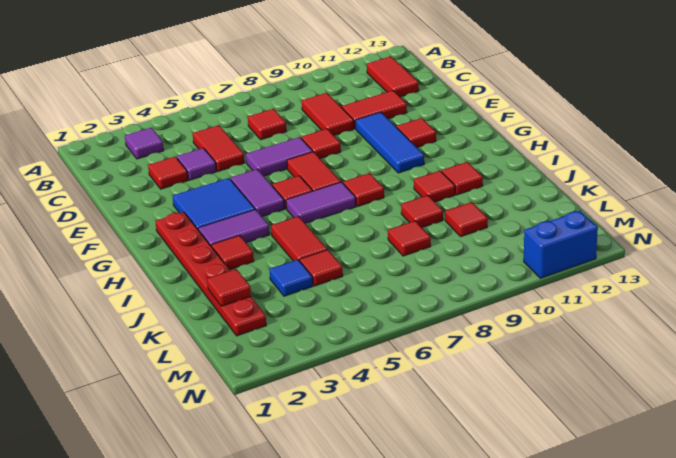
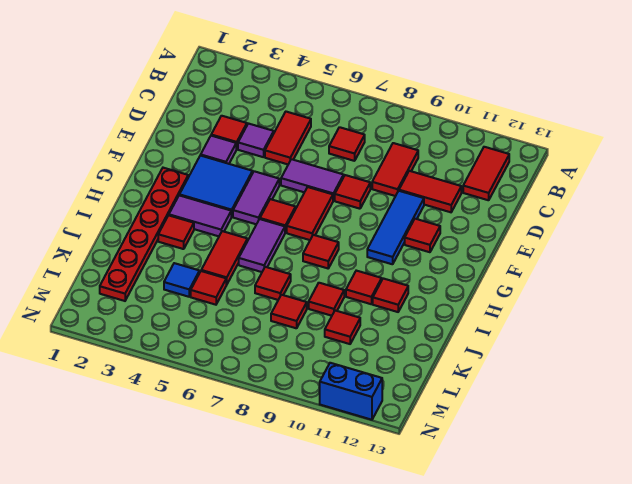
purple tile B3 level 1 -> purple tile E3 level 1
purple tile H6:H7 level 1 -> purple tile H6:I6 level 1
red tile K2 level 2 -> red tile J7 level 1

